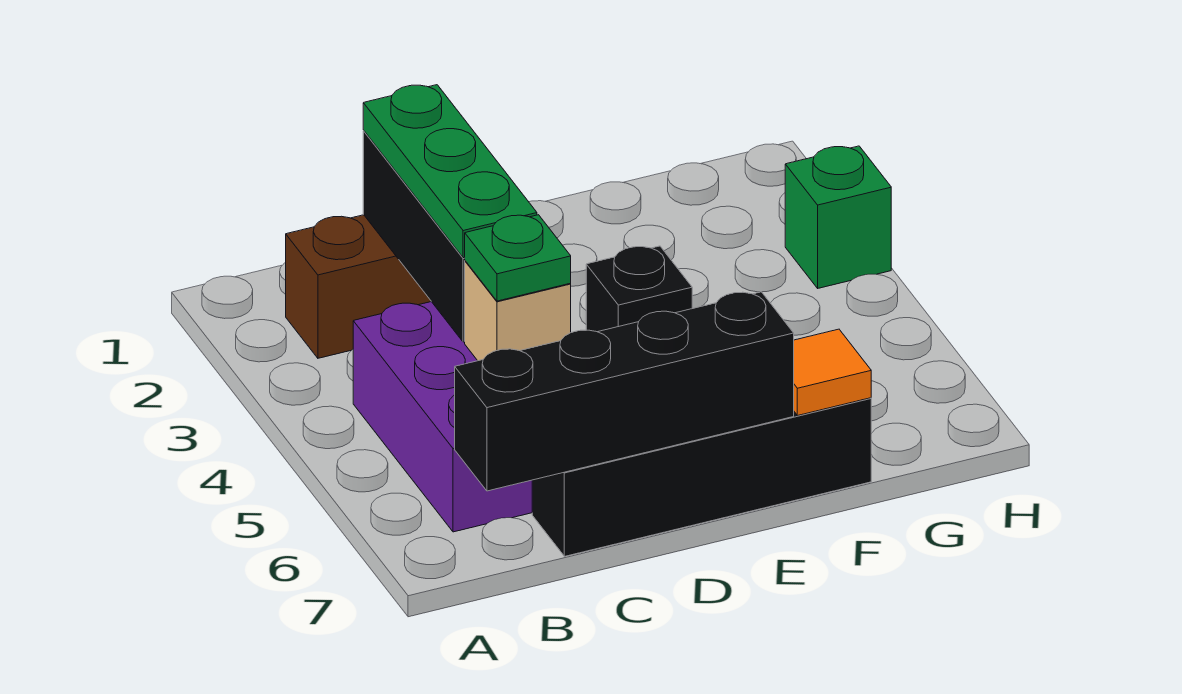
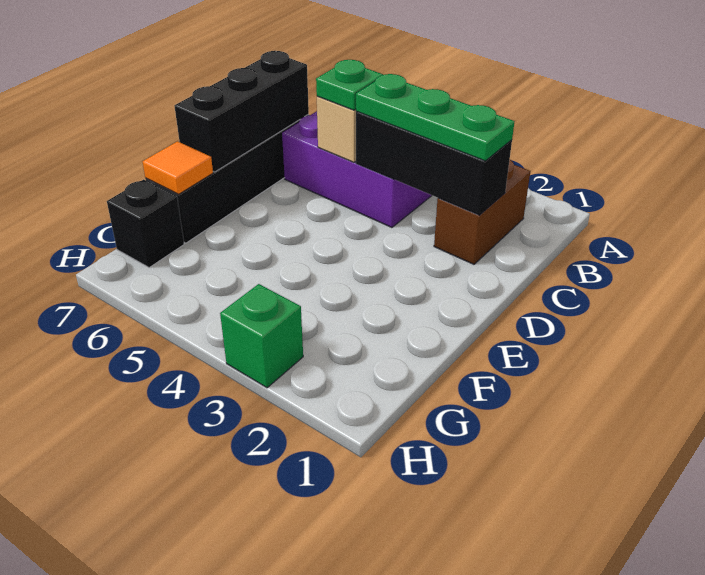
black brick B7:E7 level 2 -> black brick C7:E7 level 2
black brick E4 level 1 -> black brick G7 level 1

